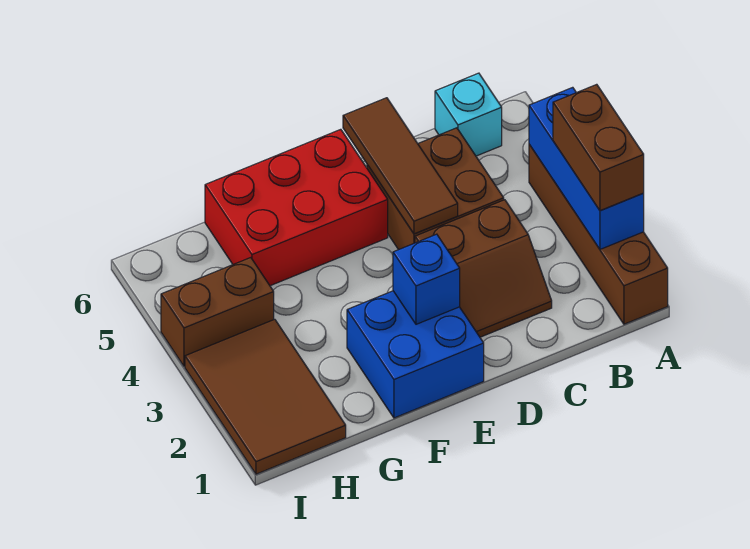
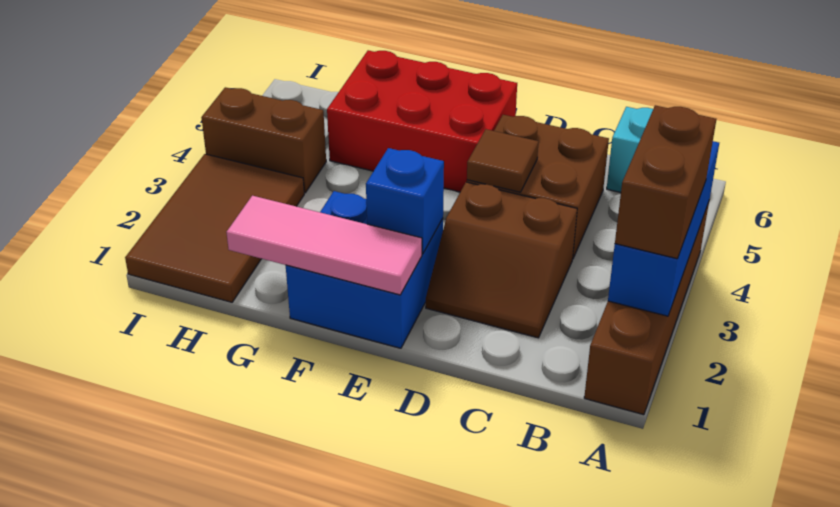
brown tile D4:D6 level 2 -> brown tile D4 level 2
none -> pink tile E1:G1 level 2

